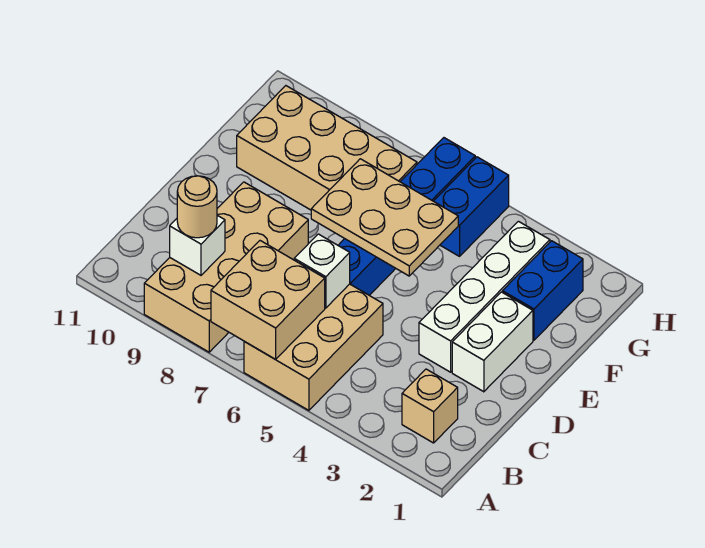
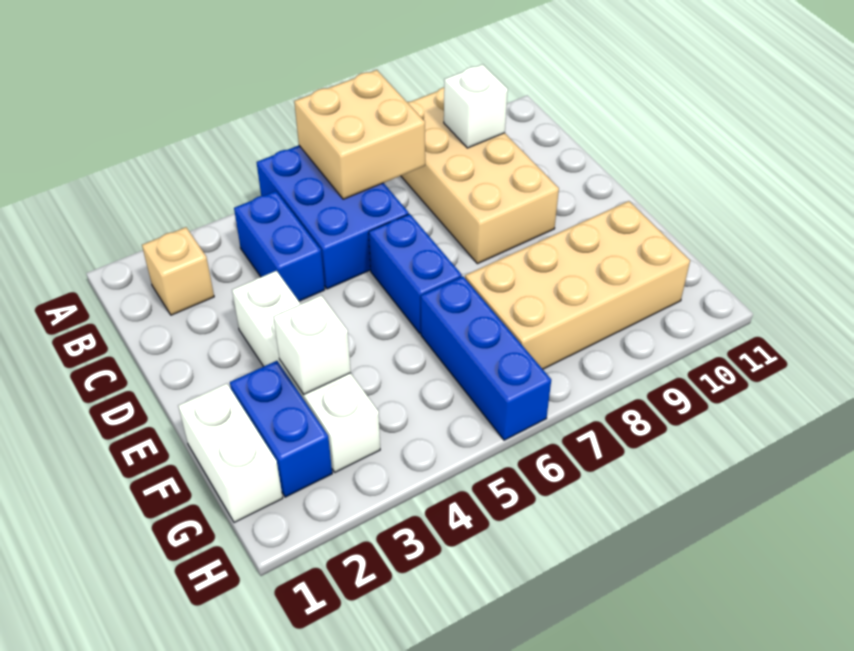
tan brick A5:C6 level 1 -> blue brick A5:C6 level 1
tan round brick B9 level 3 -> none
white brick C6 level 2 -> white brick F3 level 2
white brick D2:E2 level 1 -> white brick F1:G1 level 1
tan plate E5:F7 level 2 -> none
blue brick G5:H5 level 1 -> blue brick B4:C4 level 1

